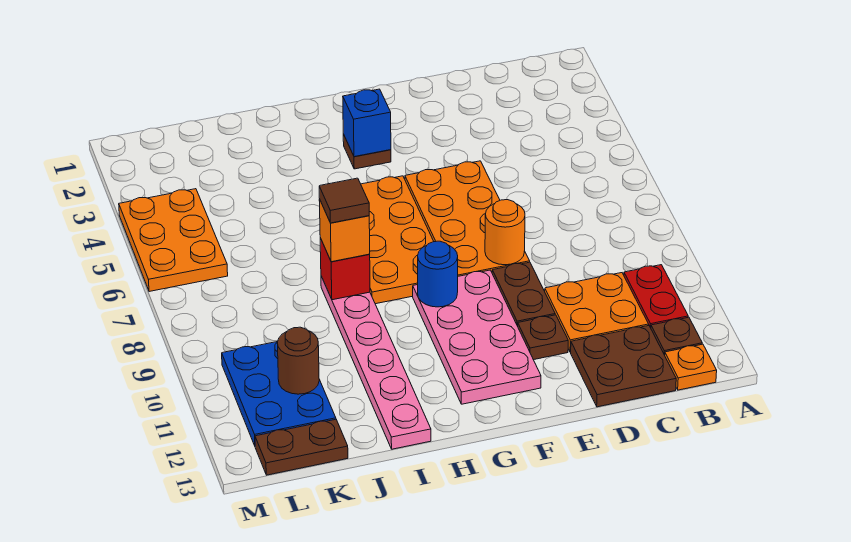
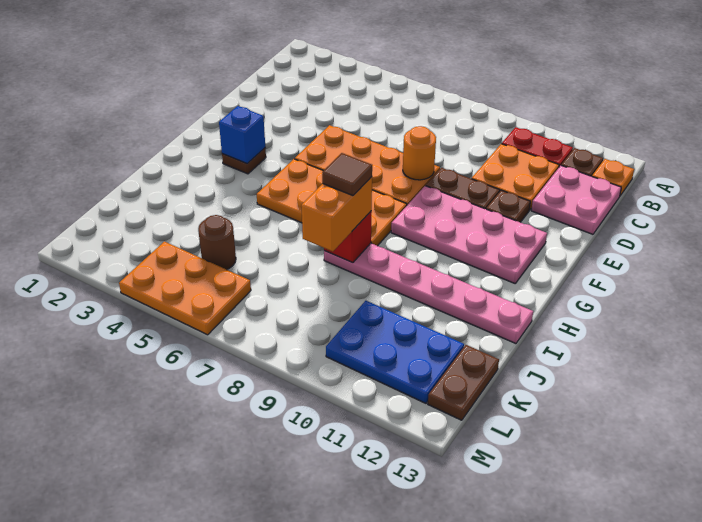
brown plate C12:D13 level 1 -> pink plate C12:D13 level 1
blue round brick G9 level 2 -> none
orange brick I8 level 3 -> orange brick I8:J8 level 3
brown round brick K11 level 2 -> brown round brick K5 level 1

